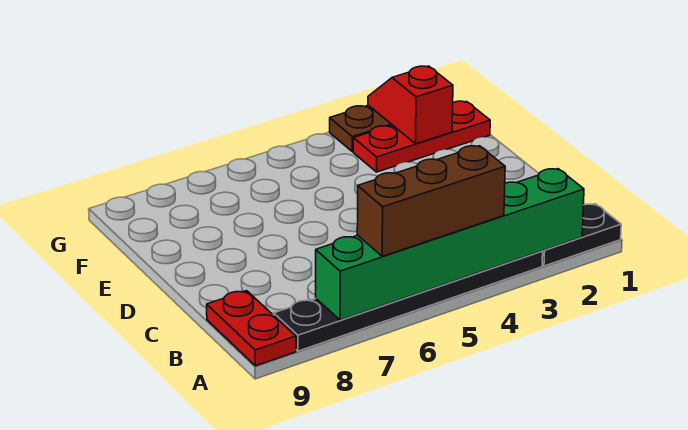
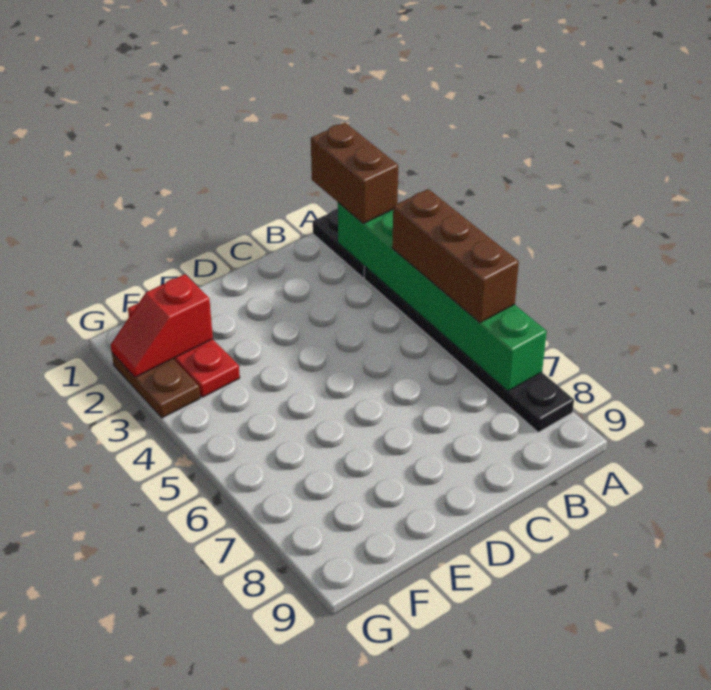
none -> brown brick A1:A2 level 3
red plate A9:B9 level 1 -> none

